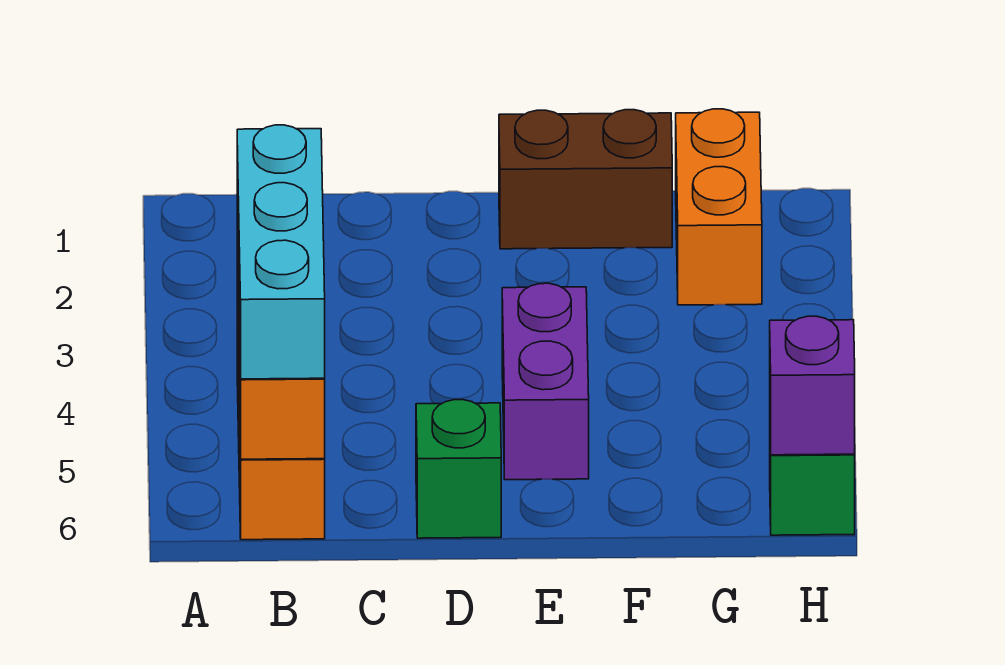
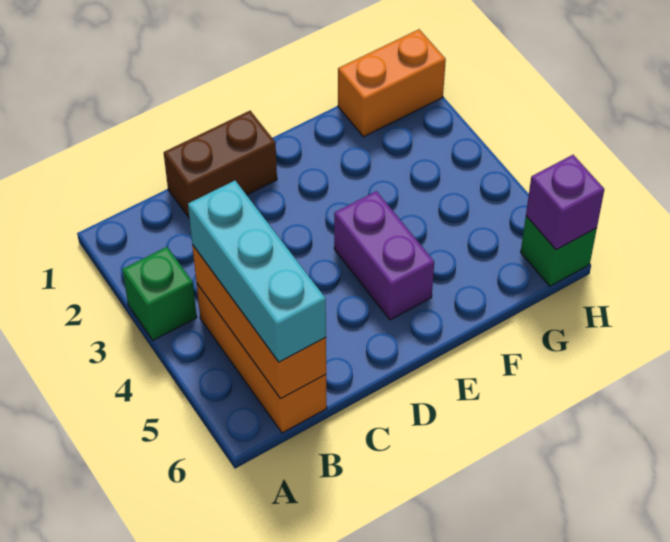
green brick D6 level 1 -> green brick A3 level 1
brown brick E1:F1 level 1 -> brown brick C1:D1 level 1
orange brick G1:G2 level 1 -> orange brick G1:H1 level 1

